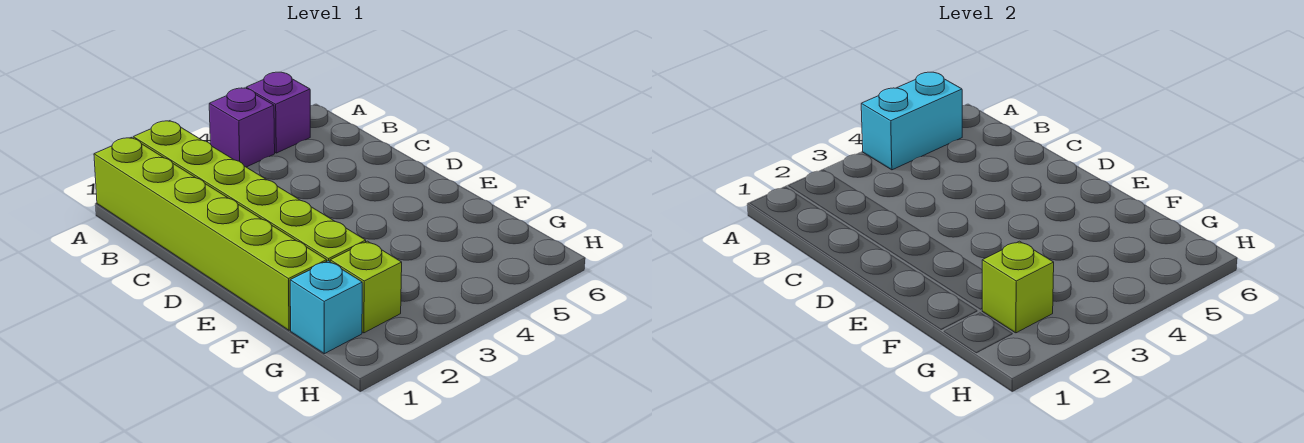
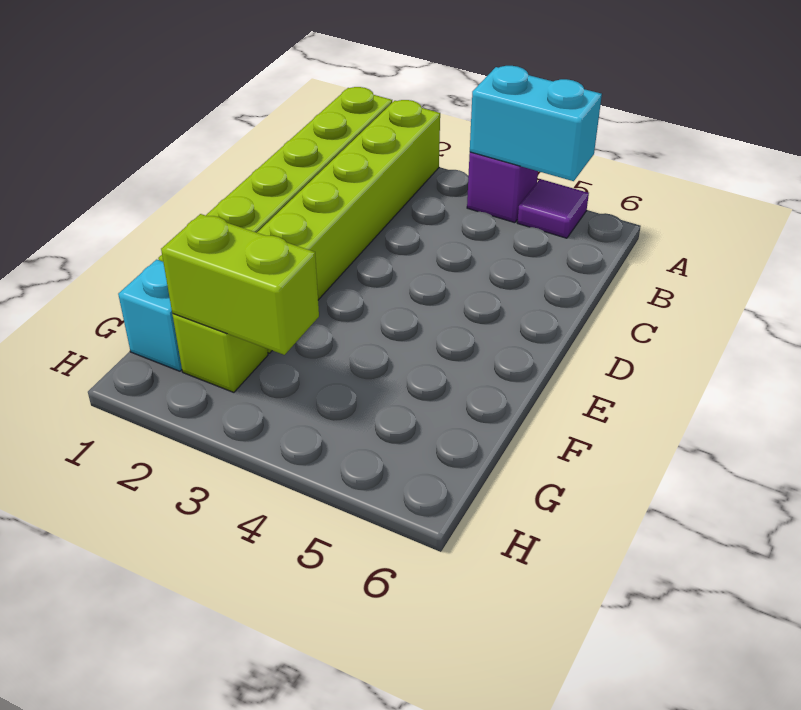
purple brick A5 level 1 -> purple tile A5 level 1
lime brick G2 level 2 -> lime brick G2:G3 level 2

